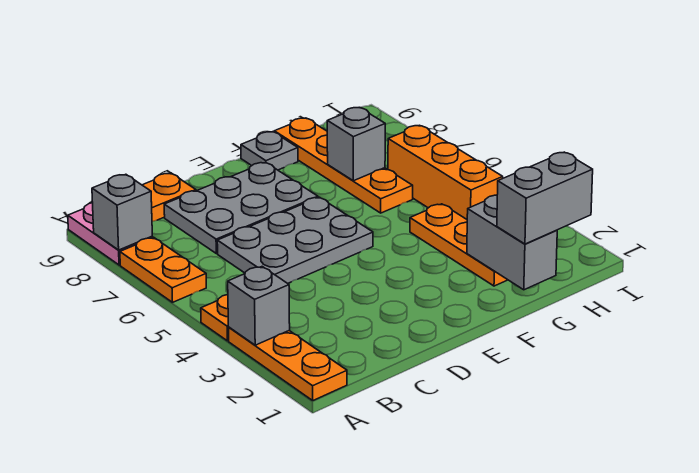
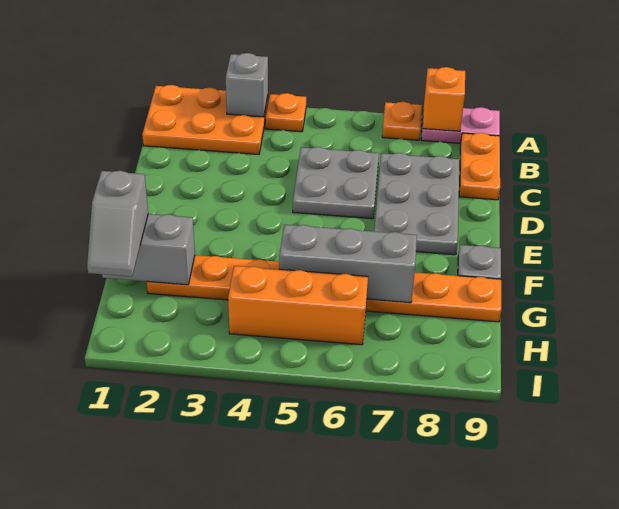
orange plate A1:A3 level 1 -> orange plate A1:B3 level 1
orange plate A6:A7 level 1 -> orange plate A7 level 1
grey brick A8 level 2 -> orange brick A8 level 2
grey plate C5:E6 level 1 -> grey plate C5:D6 level 1
grey brick G1:H1 level 3 -> grey slope G1:H1 level 3 top G
grey brick G7 level 2 -> grey brick G5:G7 level 2

